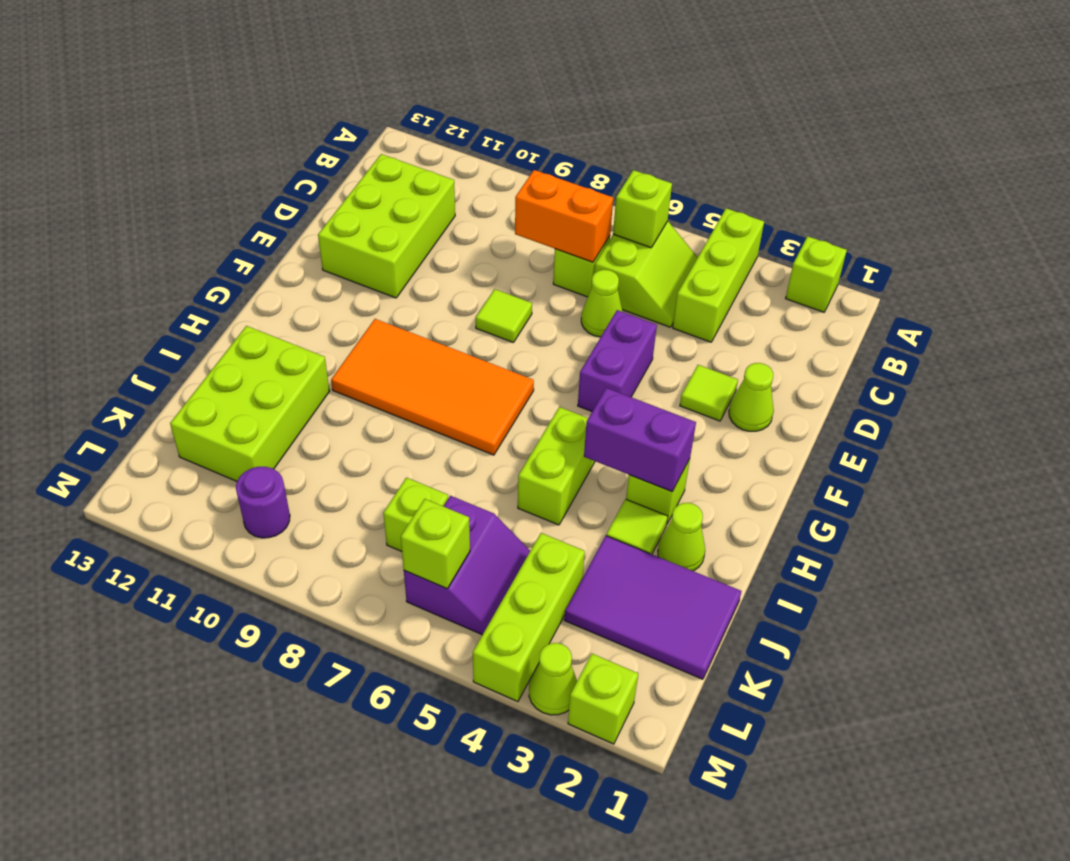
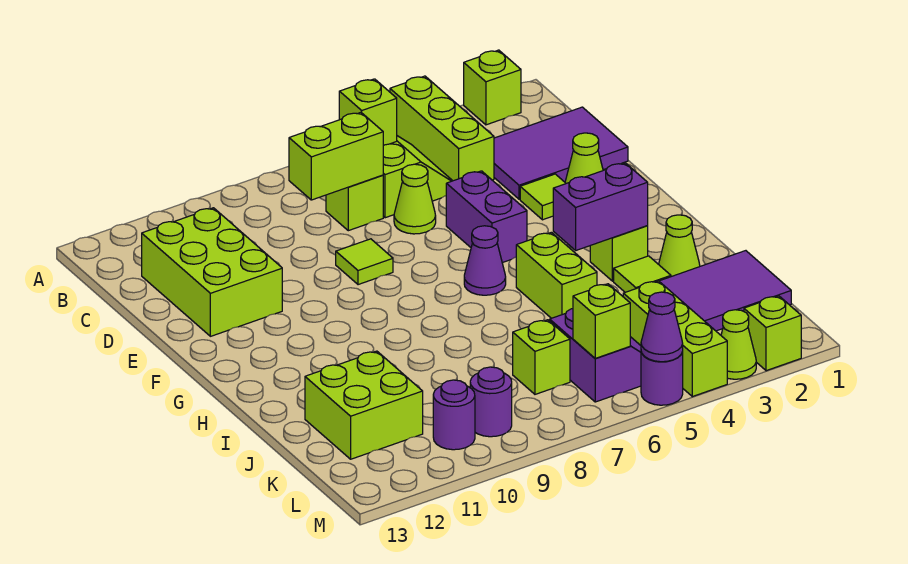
none -> purple tile C1:D3 level 1
orange brick C7:C8 level 2 -> lime brick C7:C8 level 2
none -> purple cone G6 level 1
orange tile G7:H10 level 1 -> none
lime brick I11:K12 level 1 -> lime brick J11:K12 level 1
none -> purple round brick L9 level 1
none -> purple round brick M5 level 1
none -> purple cone M5 level 2

